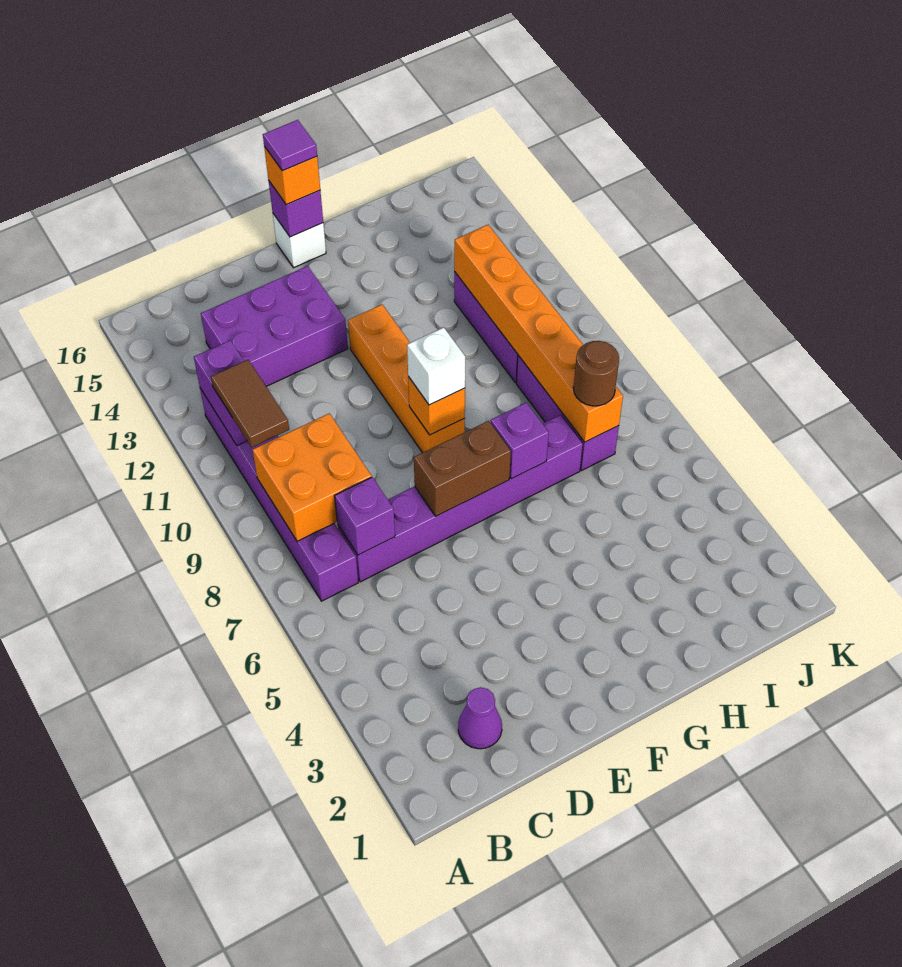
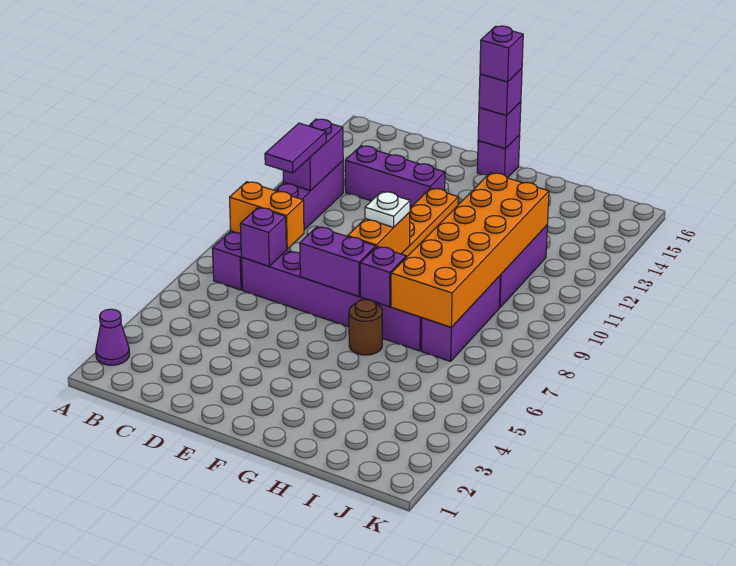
orange brick B8:C9 level 2 -> orange brick B8:C8 level 2
brown tile B10:B11 level 3 -> purple tile B10:B11 level 3
purple cone C2 level 1 -> purple cone A2 level 1
purple brick C13:E14 level 1 -> purple brick C13:E13 level 1
brown brick E7:F7 level 2 -> purple brick E7:F7 level 2
orange brick F9 level 2 -> orange brick F8:F9 level 2
white brick F9 level 3 -> white plate F9 level 3
white brick F16 level 1 -> purple brick F16 level 1
orange brick F16 level 3 -> purple brick F16 level 3
purple tile F16 level 4 -> purple brick F16 level 4
orange brick I7:I12 level 2 -> orange brick H7:I12 level 2
brown round brick I7 level 3 -> brown round brick G6 level 1

